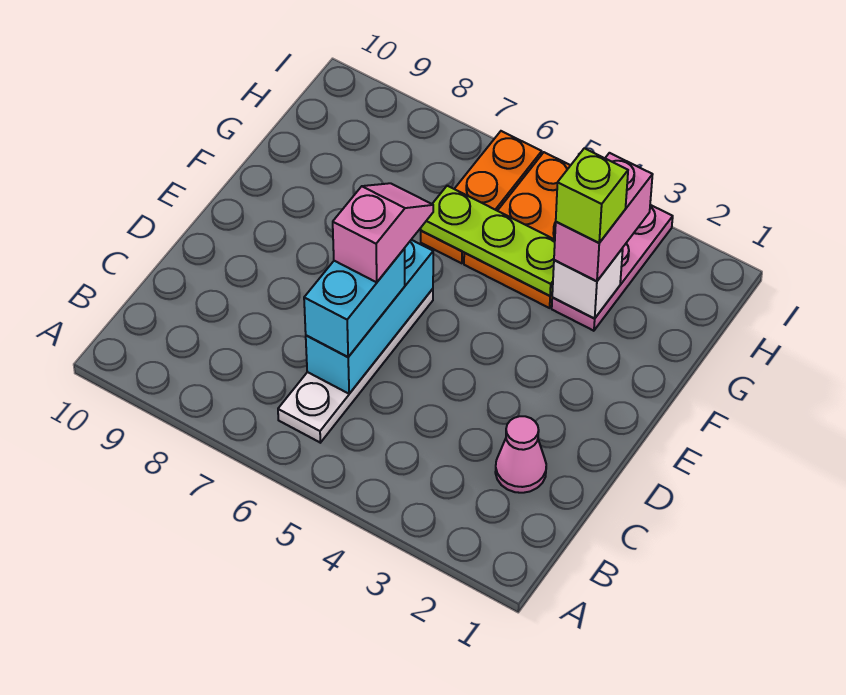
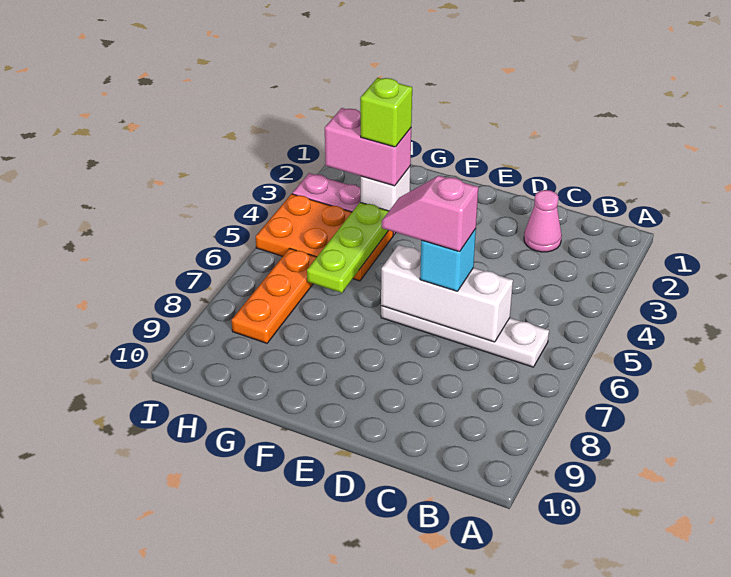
cyan brick C6:E6 level 2 -> white brick C6:E6 level 2
cyan brick C6:D6 level 3 -> cyan brick D6 level 3
orange plate G6:I6 level 1 -> orange plate H6:H8 level 1

